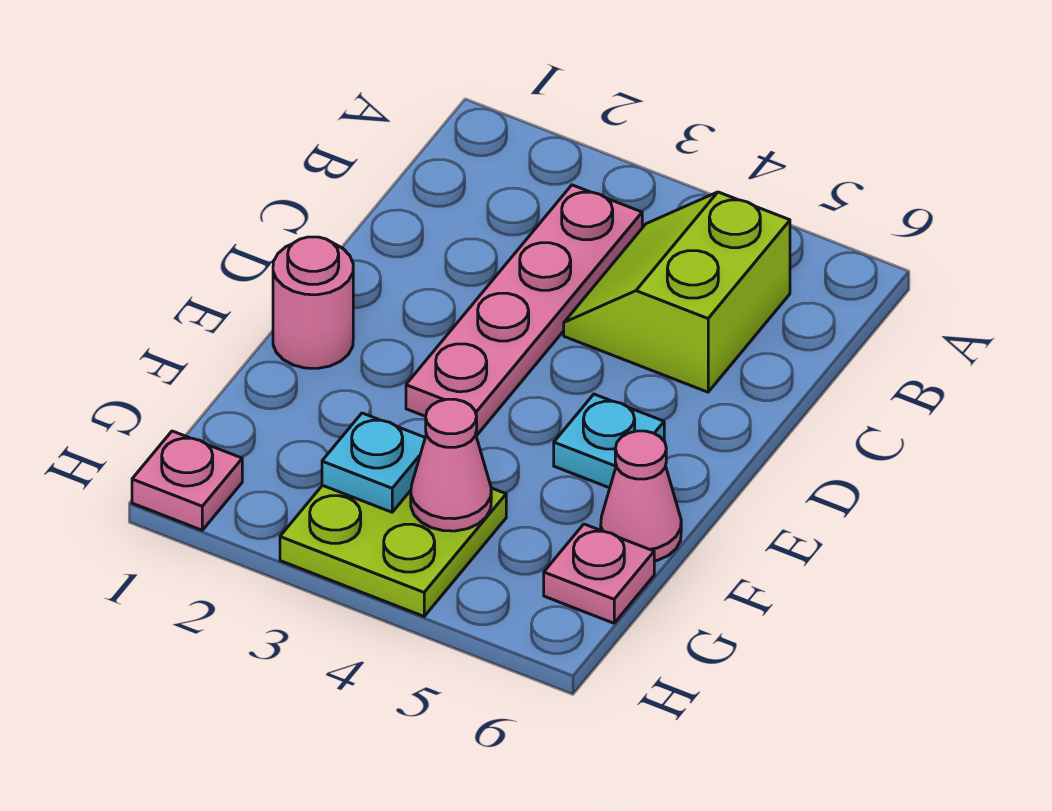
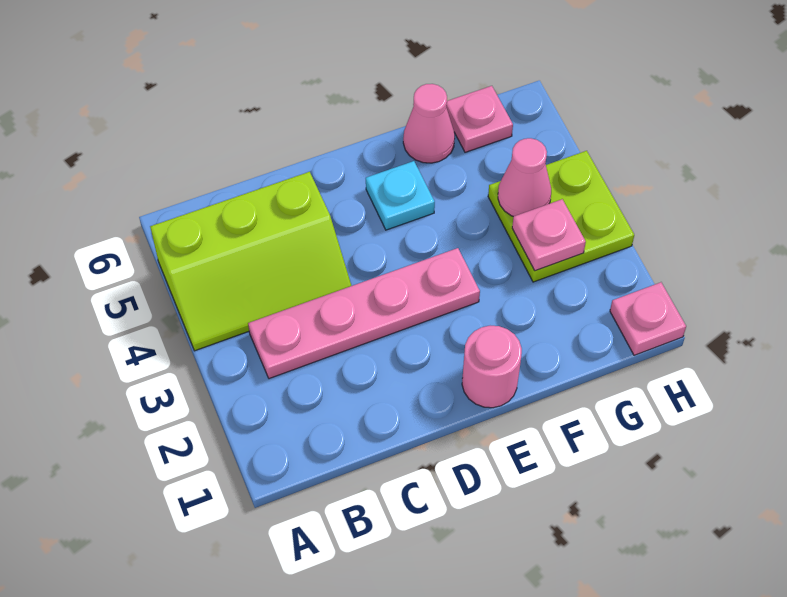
lime slope B4:C5 level 1 top 5 -> lime slope A4:C5 level 1 top 5
cyan plate G3 level 2 -> pink plate G3 level 2

